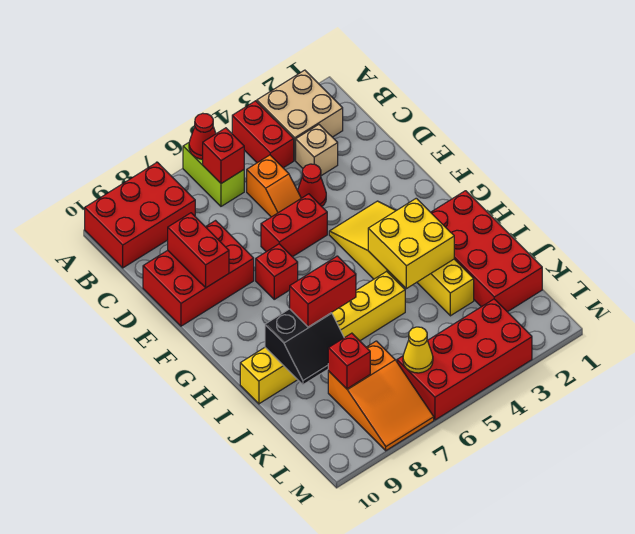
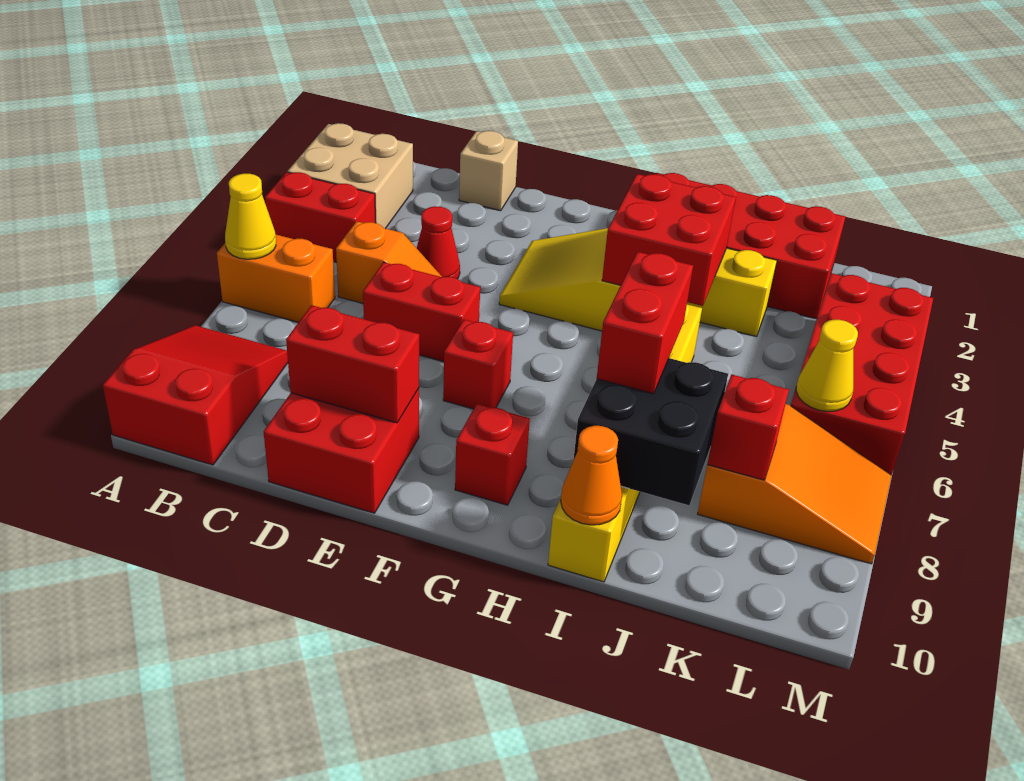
lime brick A6:B6 level 1 -> orange brick A6:B6 level 1
red cone A6 level 2 -> yellow cone A6 level 2
red brick A8:B10 level 1 -> red slope A8:B10 level 1 top 10
red brick B6 level 2 -> red brick G9 level 1
tan brick C3 level 1 -> tan brick D1 level 1
red brick D8:E10 level 1 -> red brick D9:E10 level 1
red brick E5:E6 level 1 -> red brick D6:E6 level 1
yellow brick H3:I4 level 2 -> red brick H3:I4 level 2
black slope I8:J9 level 2 top I -> black brick I8:J9 level 2
none -> orange cone I10 level 2

